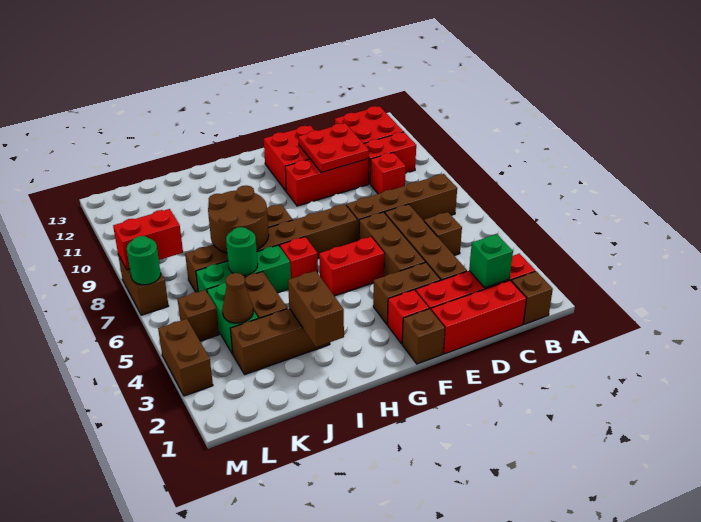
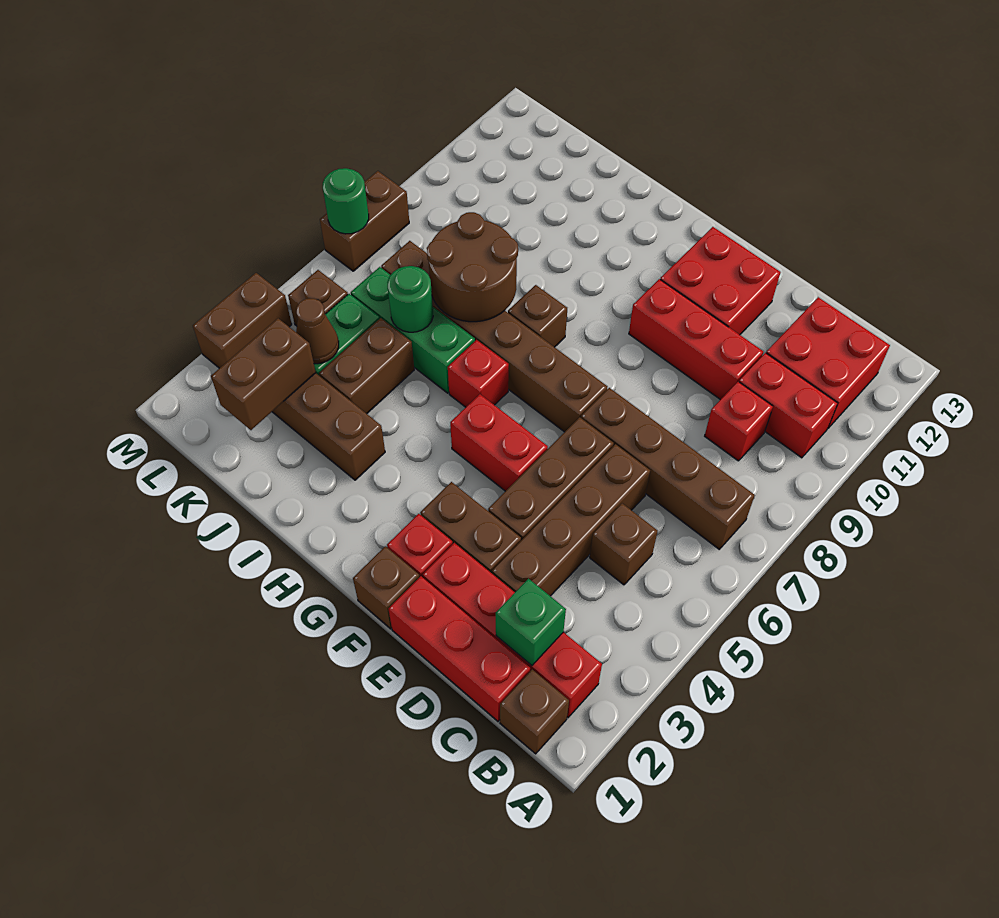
red plate D10:E11 level 2 -> none
brown brick I2:I3 level 2 -> brown brick K2:K3 level 2
red brick L8:M8 level 2 -> none

